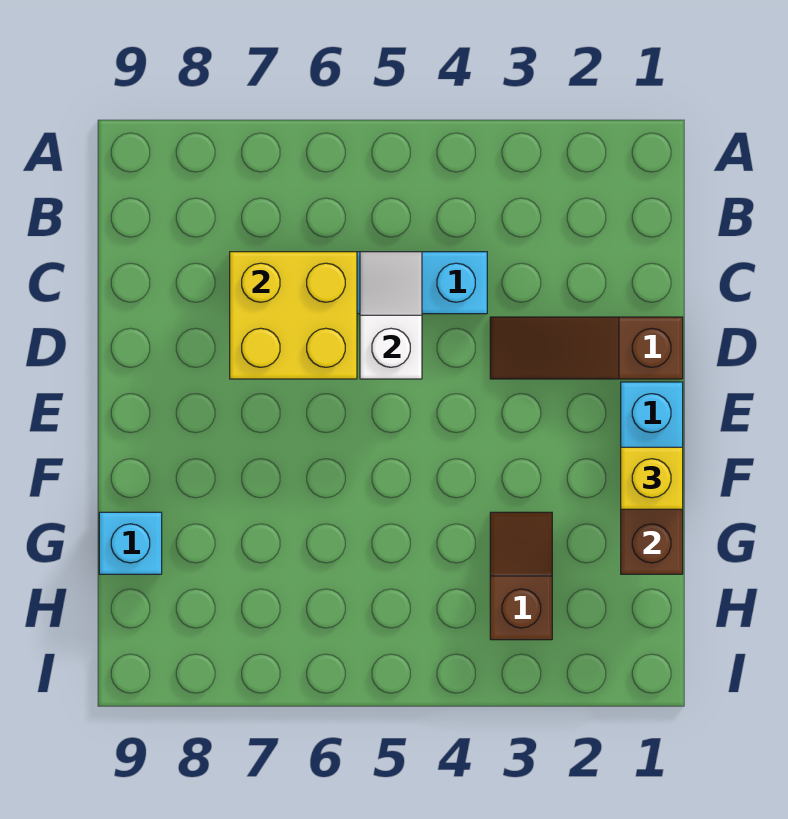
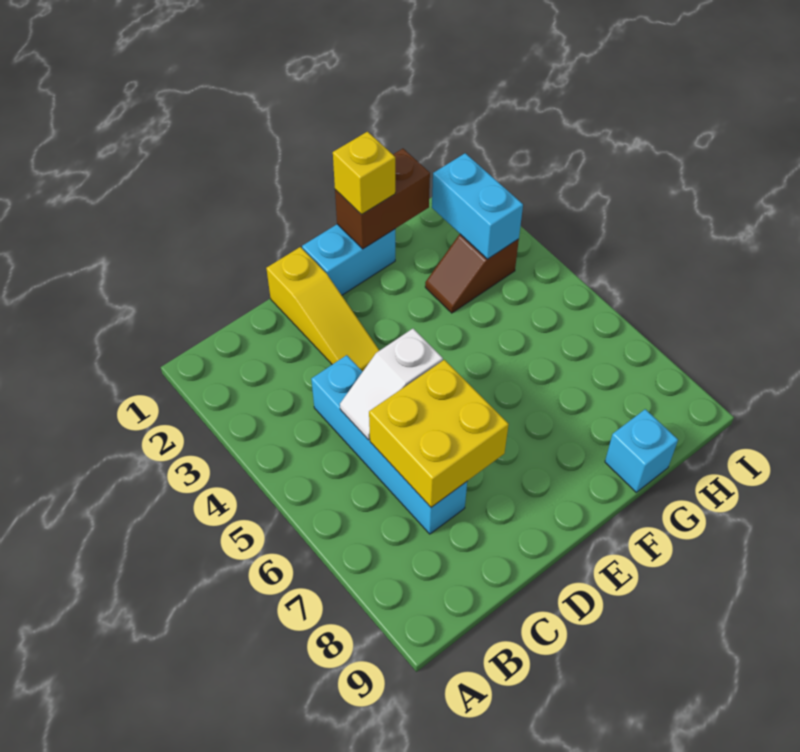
brown slope D1:D3 level 1 top 1 -> yellow slope D1:D3 level 1 top 1
none -> cyan brick H2:H3 level 2

